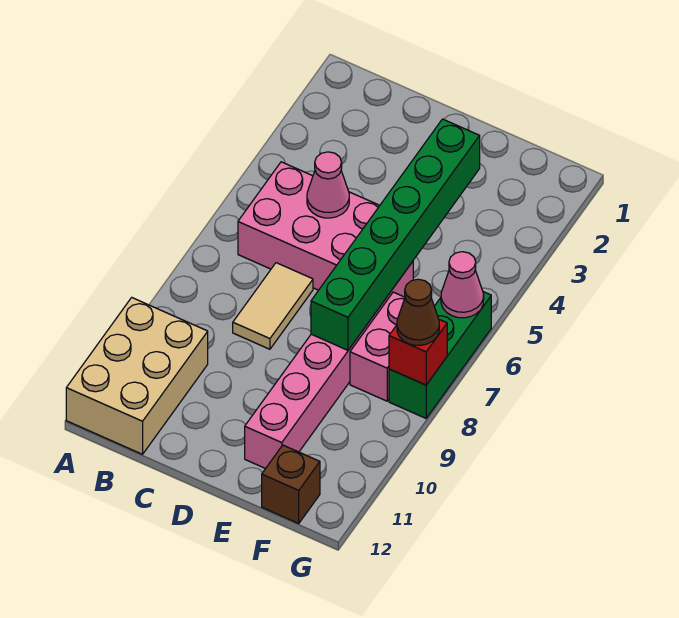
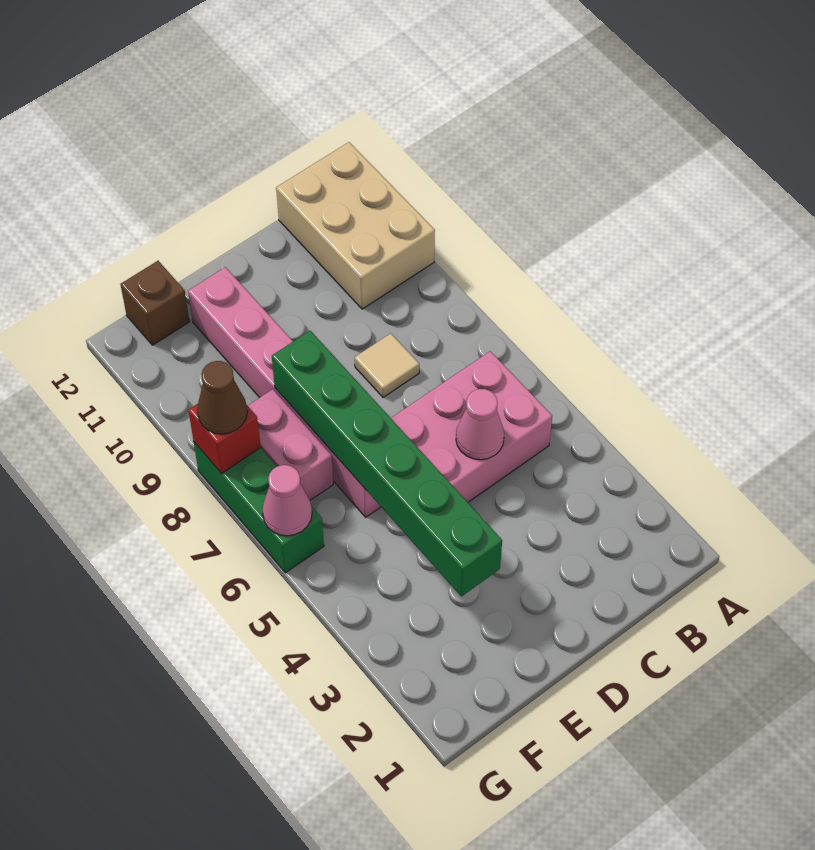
tan tile C7:C8 level 1 -> tan tile C8 level 1

